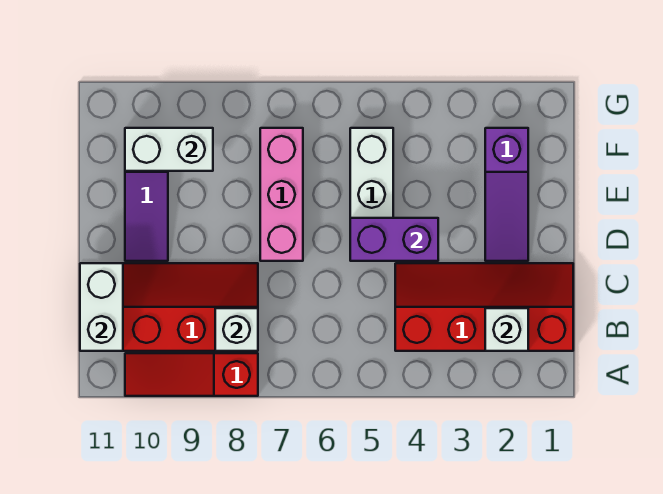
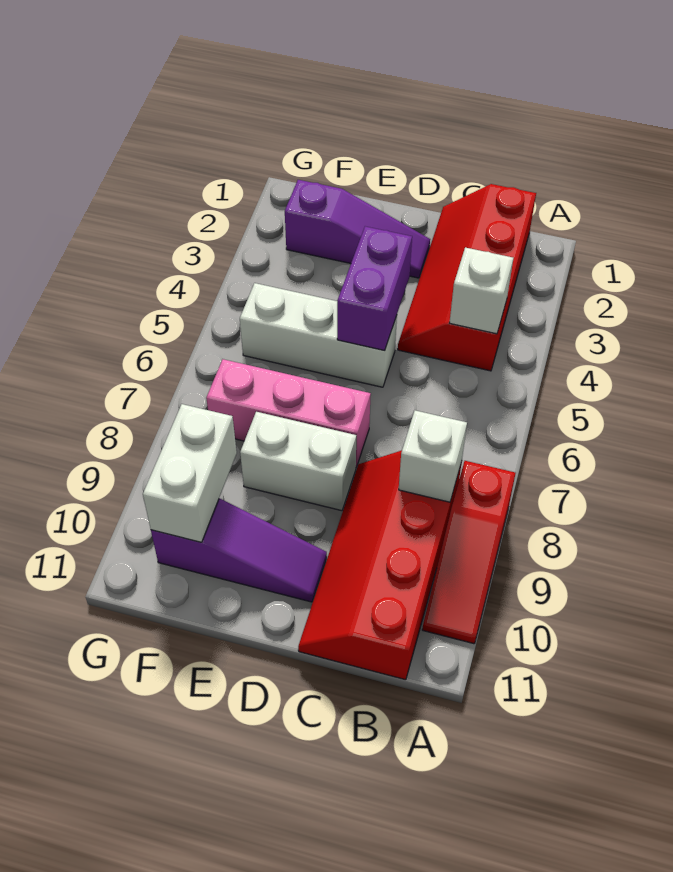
white brick B2 level 2 -> white brick B4 level 2
white brick B11:C11 level 2 -> white brick D8:E8 level 1

